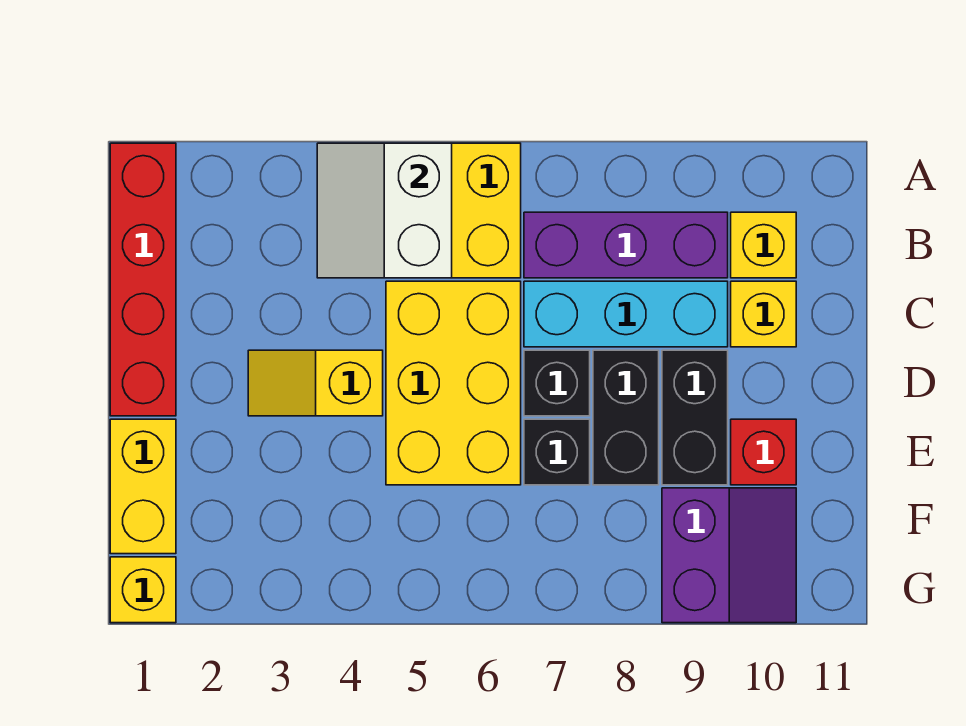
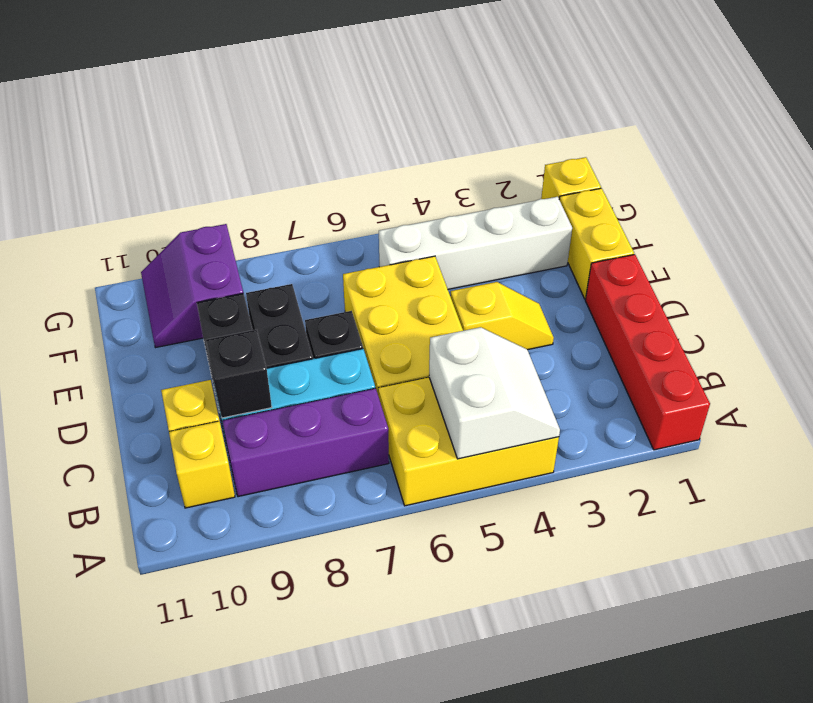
black brick E7 level 1 -> black brick C9 level 2
red brick E10 level 1 -> none
none -> white brick F2:F5 level 1

